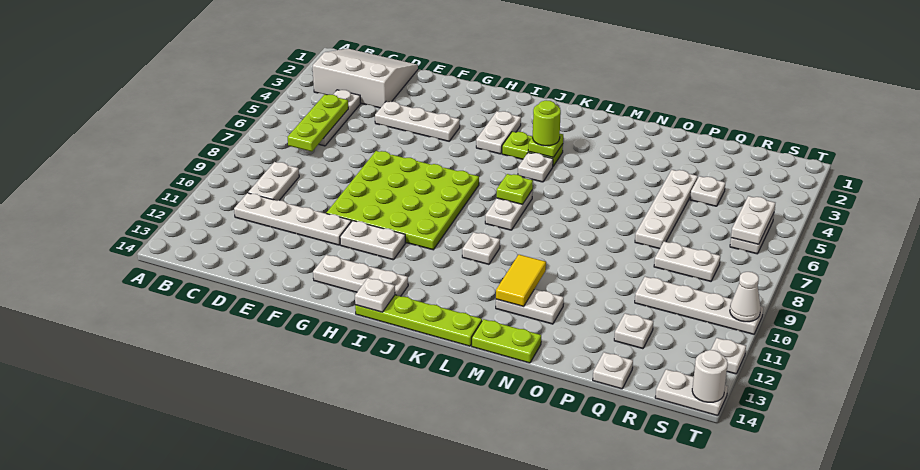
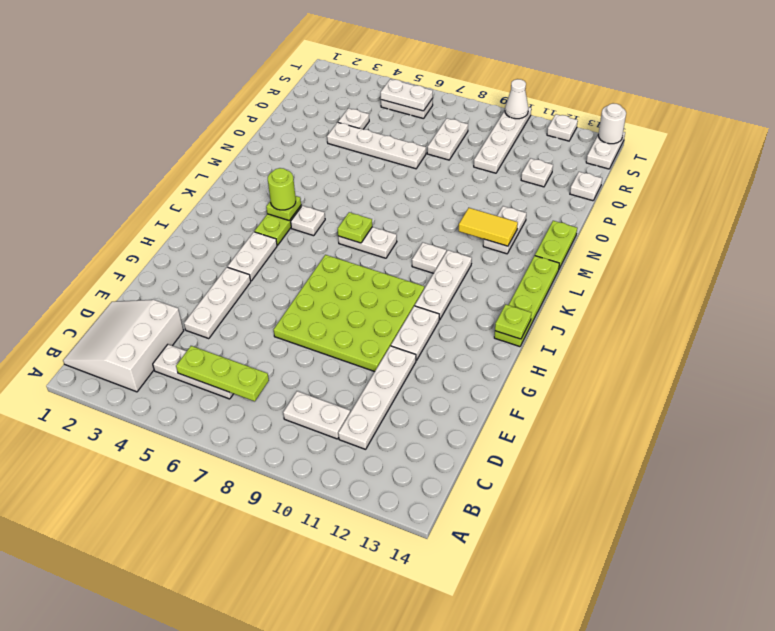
white plate G13:I13 level 1 -> white plate I11:K11 level 1
white plate I3:I4 level 1 -> white plate H4:I4 level 1
white plate I14 level 2 -> lime plate I14 level 2

